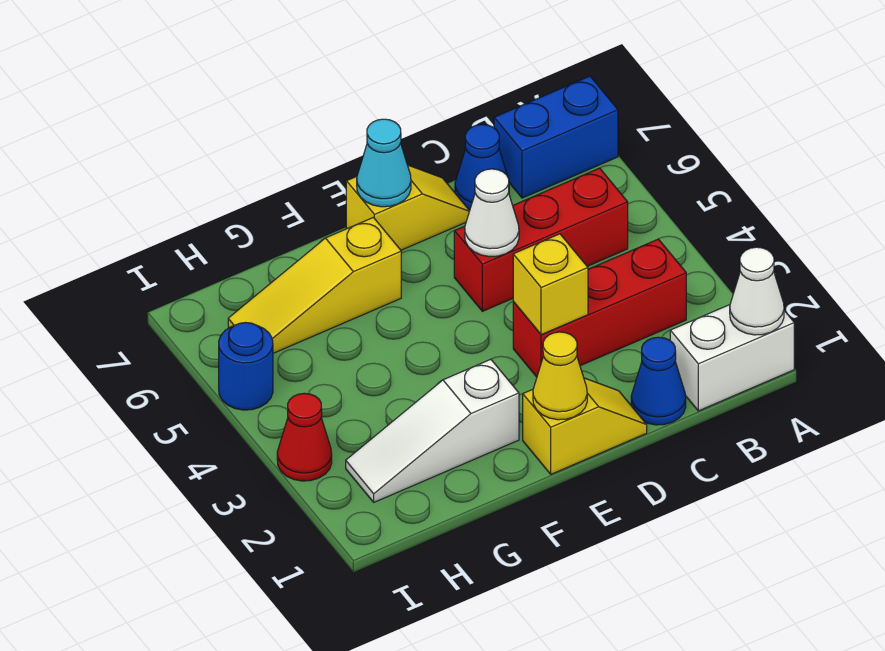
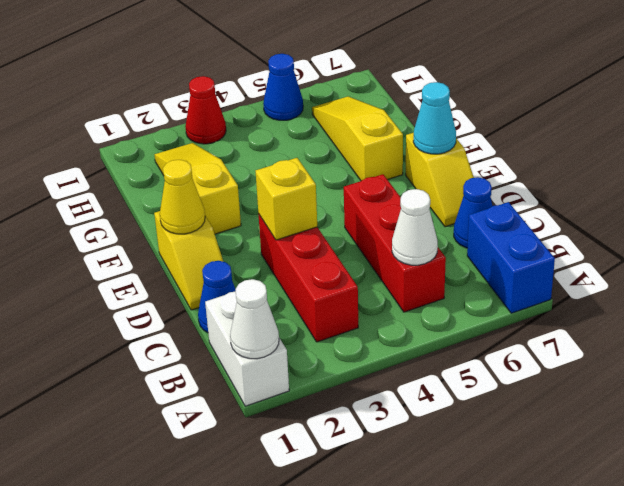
white cone D5 level 2 -> white cone B5 level 2
white slope F2:H2 level 1 top F -> yellow slope F2:H2 level 1 top F
blue round brick I5 level 1 -> blue cone I5 level 1

